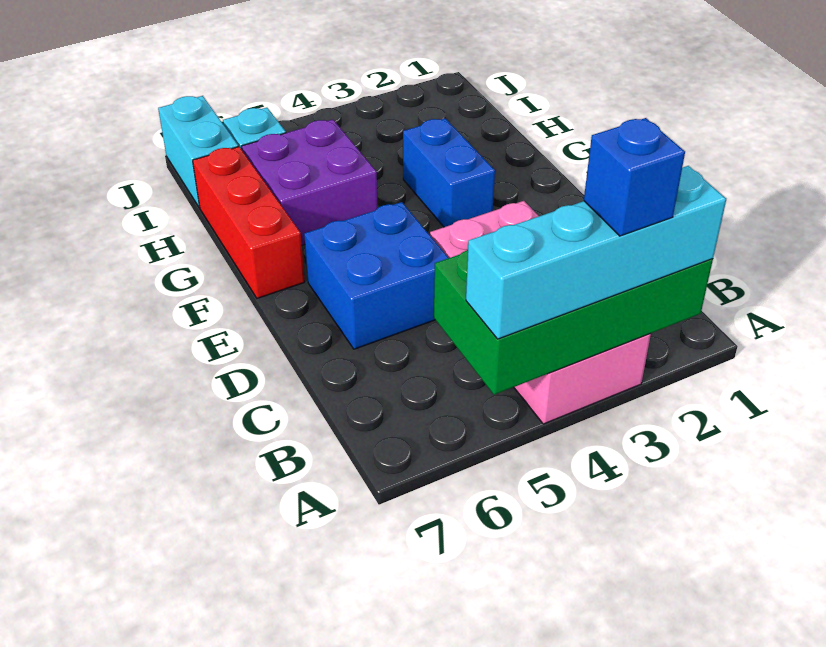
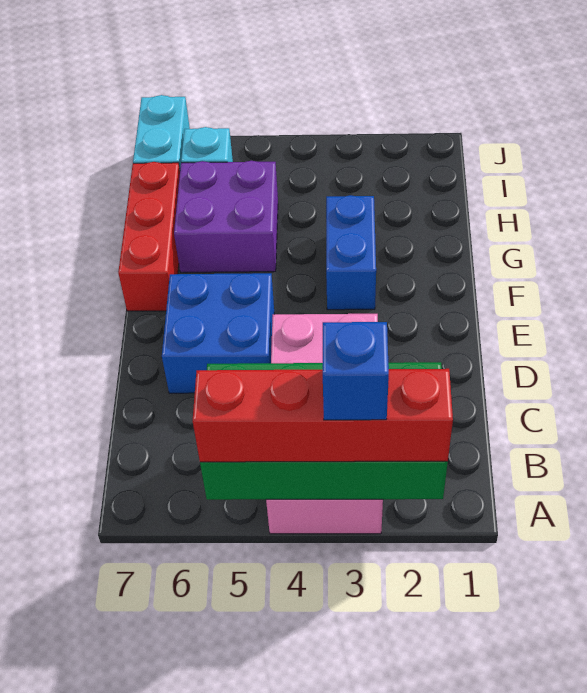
cyan brick A2:A5 level 3 -> red brick A2:A5 level 3

